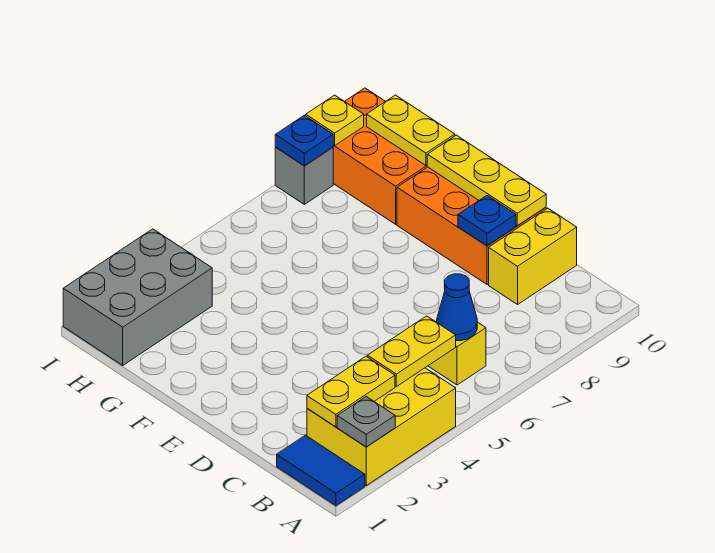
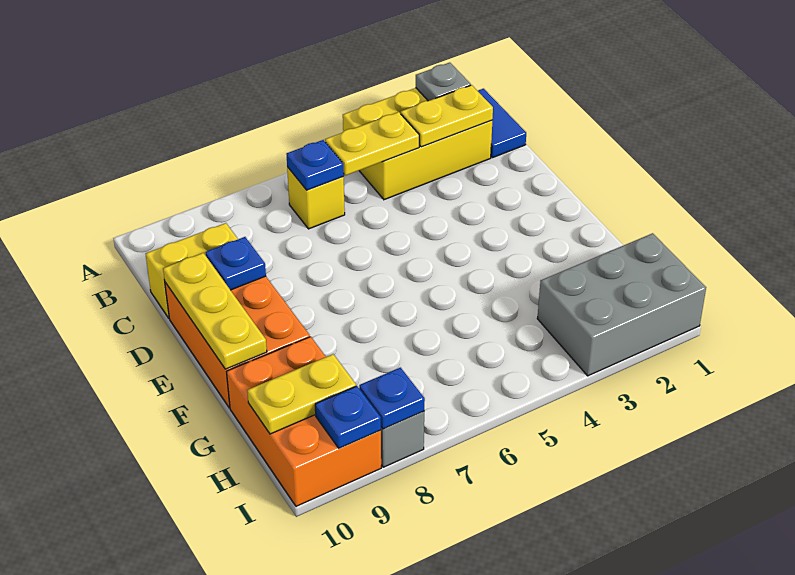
blue cone B6 level 2 -> blue plate B6 level 2
yellow plate G10:H10 level 2 -> yellow plate H9:H10 level 2
yellow plate I9 level 2 -> blue plate I9 level 2

